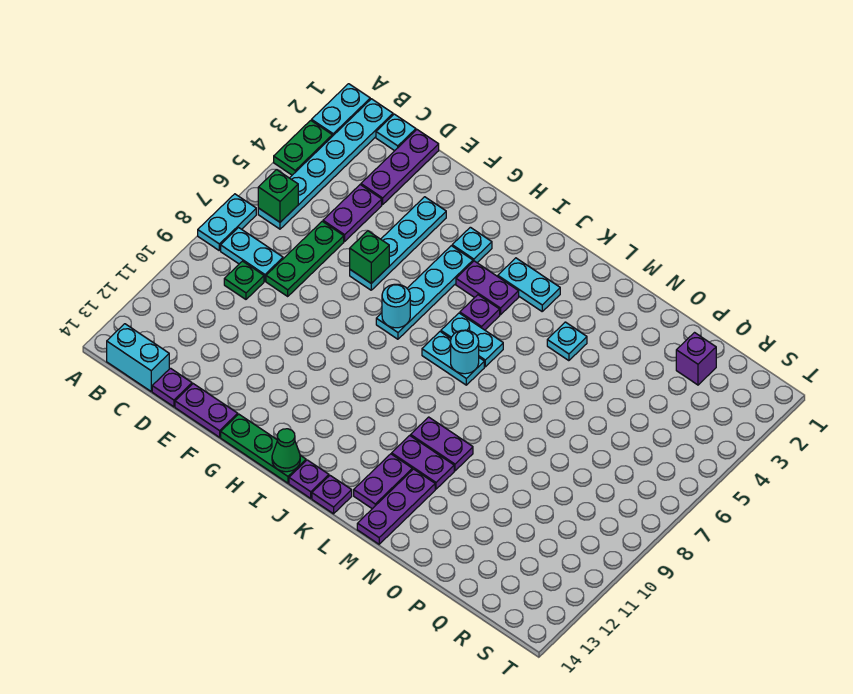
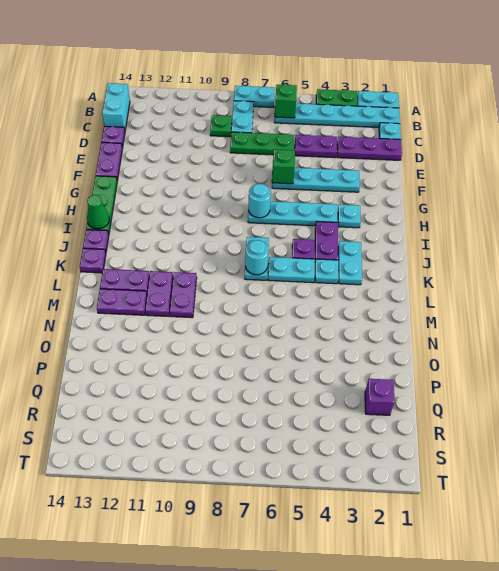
cyan plate J6:K6 level 1 -> cyan plate K5:K6 level 1
cyan plate M4 level 1 -> cyan plate K4 level 1
purple plate M12:M14 level 1 -> purple plate M12:M13 level 1

